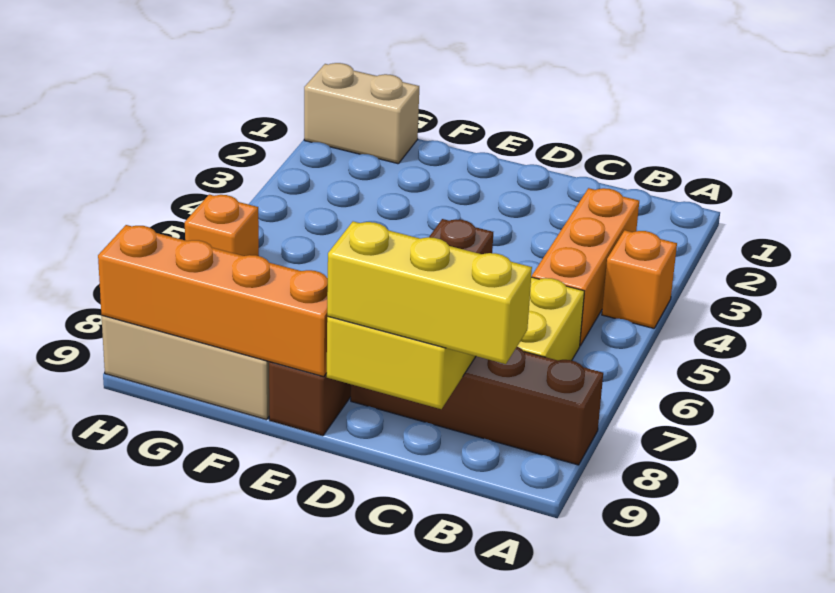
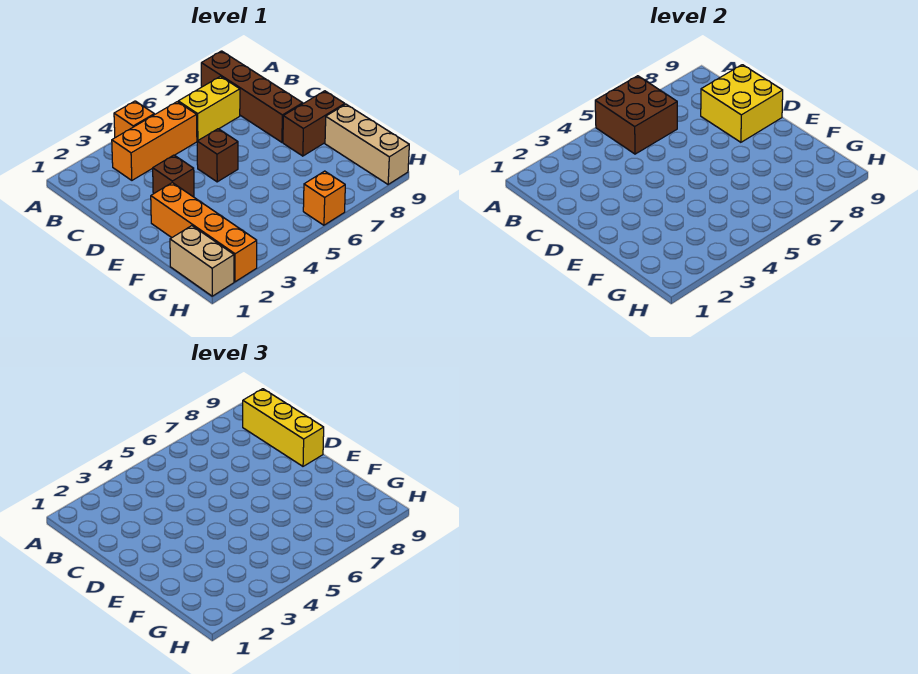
none -> brown brick A5:B6 level 2
none -> brown brick D3 level 1
orange brick E9:H9 level 2 -> orange brick E2:H2 level 1

